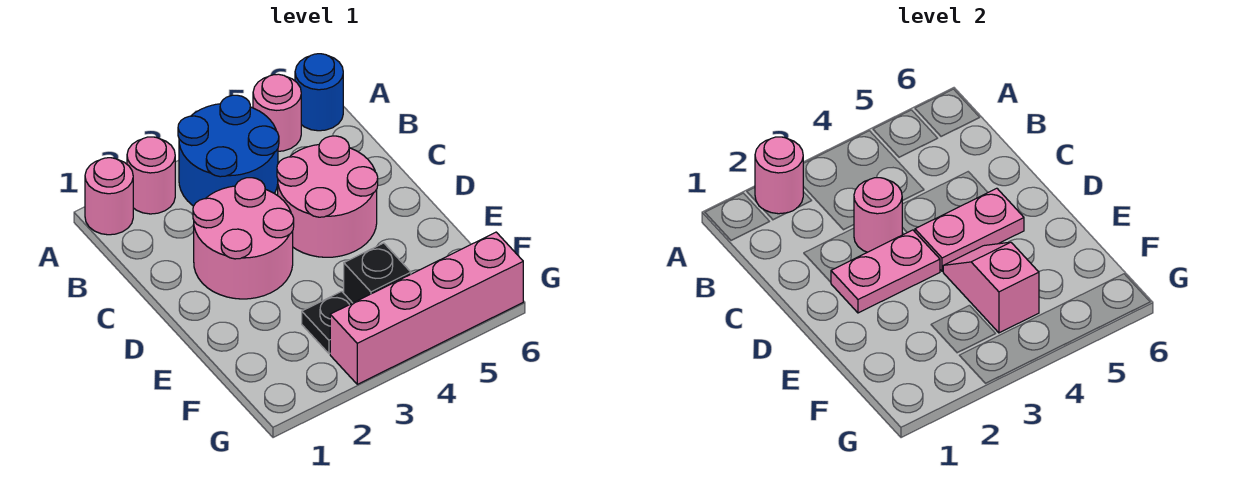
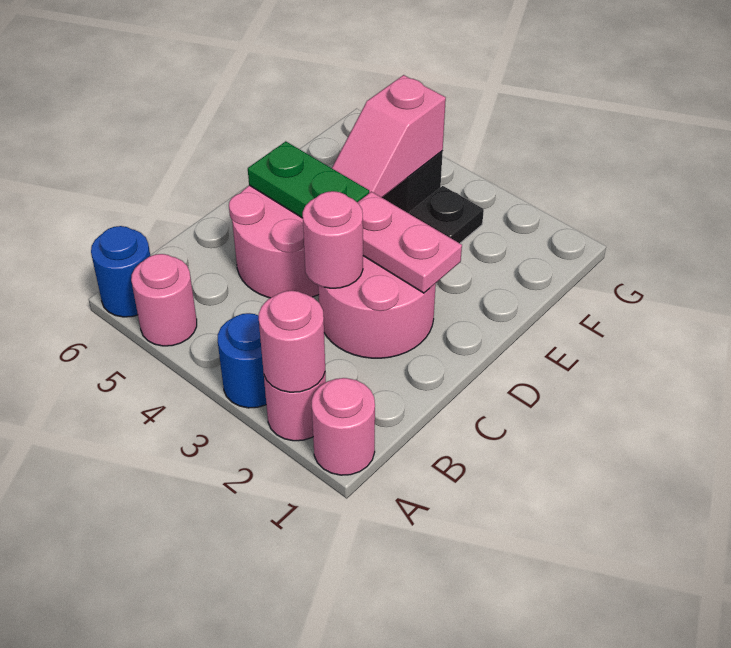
blue round brick A3:B4 level 1 -> blue round brick A3 level 1
pink plate D4:D5 level 2 -> green plate D4:D5 level 2
pink brick G3:G6 level 1 -> none

